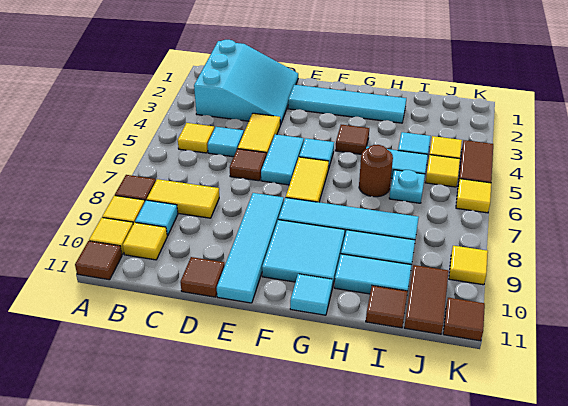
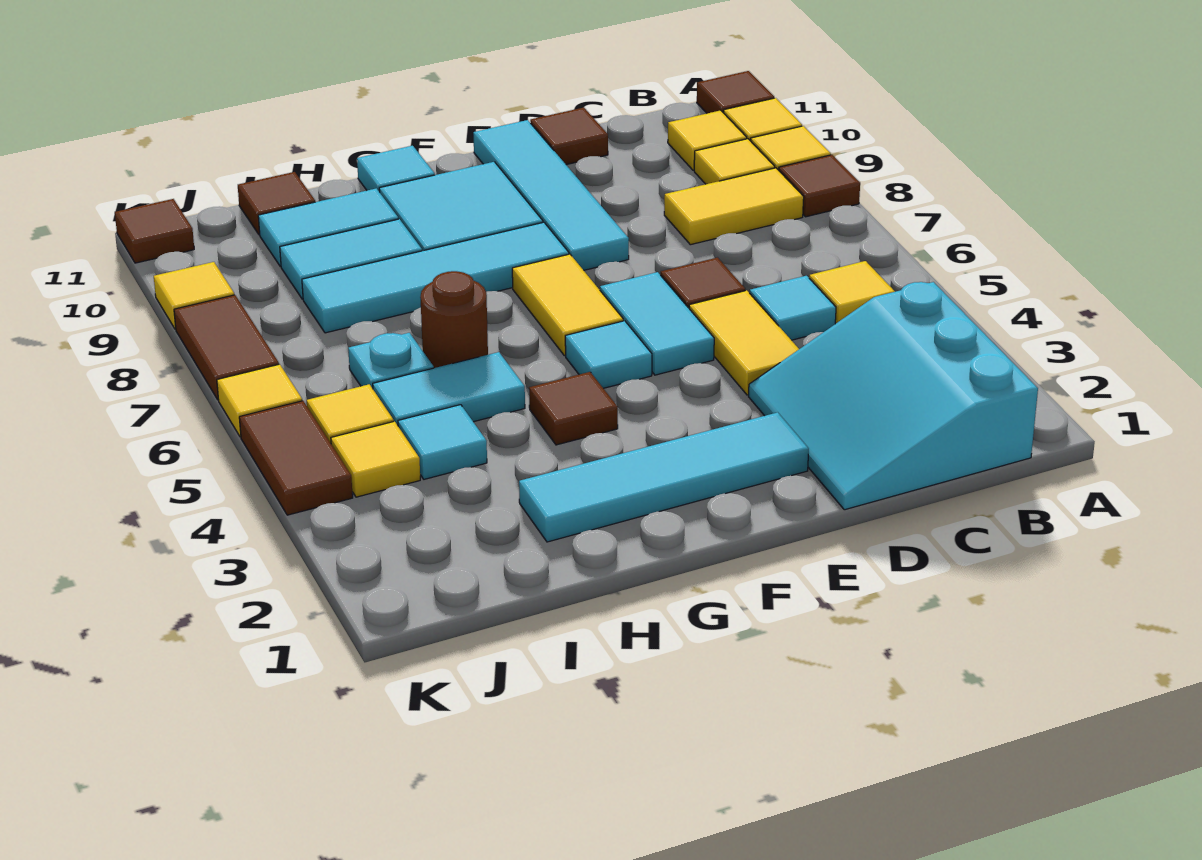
cyan tile B9 level 1 -> yellow tile B9 level 1
brown tile J10:J11 level 1 -> brown tile K7:K8 level 1

